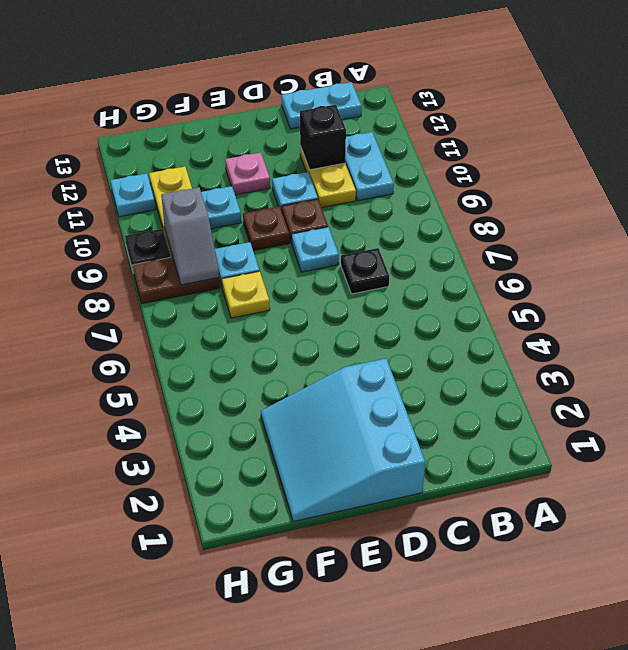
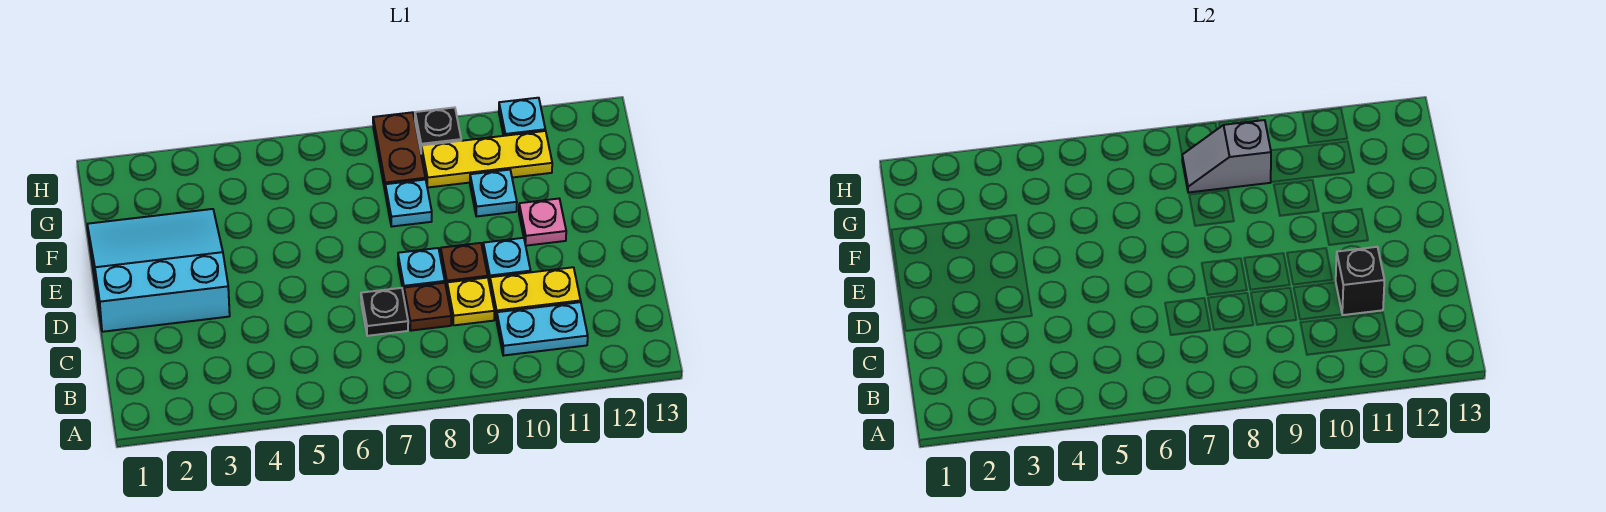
cyan plate B13:C13 level 1 -> none
brown plate E9 level 1 -> brown plate C8 level 1
yellow plate F7 level 1 -> yellow plate C9 level 1

